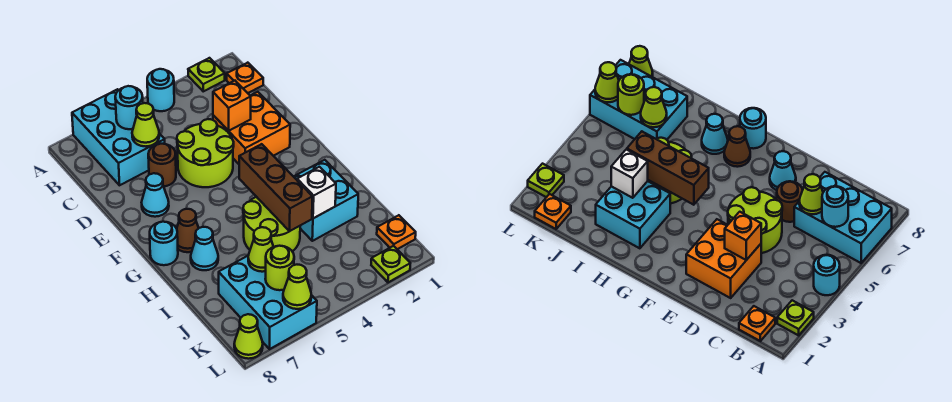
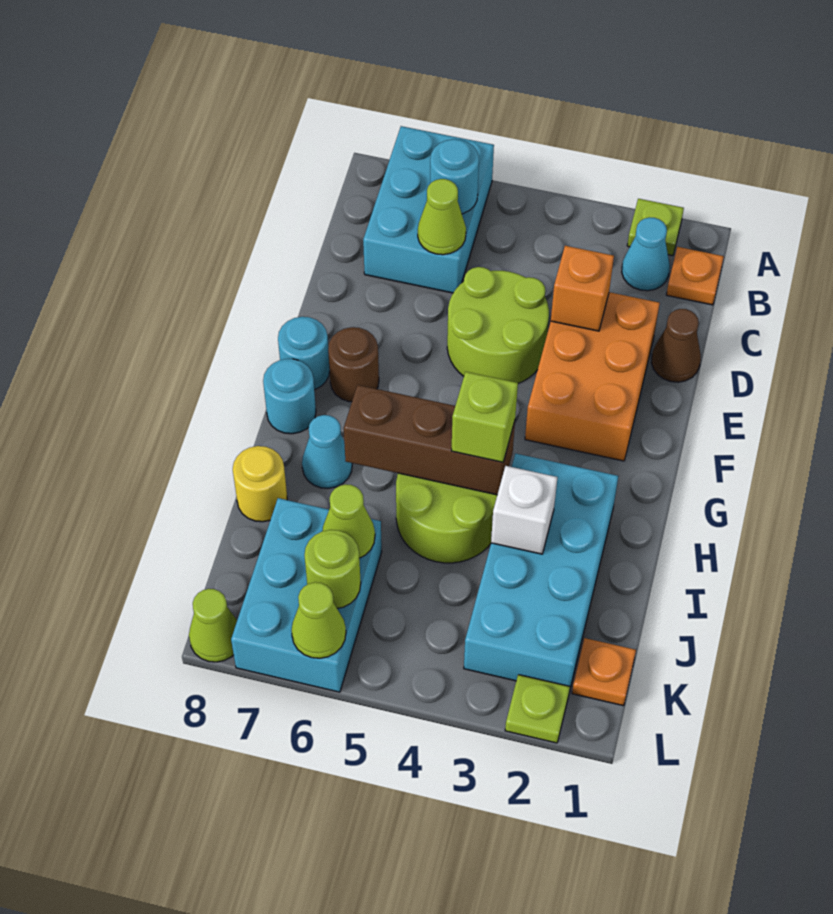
cyan round brick A4 level 1 -> cyan round brick F8 level 1
orange brick D2:E3 level 1 -> orange brick D2:F3 level 1
brown round brick D6 level 1 -> brown round brick F7 level 1
cyan cone E7 level 1 -> cyan cone B2 level 1
brown brick G4:I4 level 2 -> brown brick H4:H6 level 2
brown cone G7 level 1 -> brown cone D1 level 1
cyan brick H2:I3 level 1 -> cyan brick H2:K3 level 1
none -> lime brick H4 level 3
none -> yellow round brick I8 level 1

